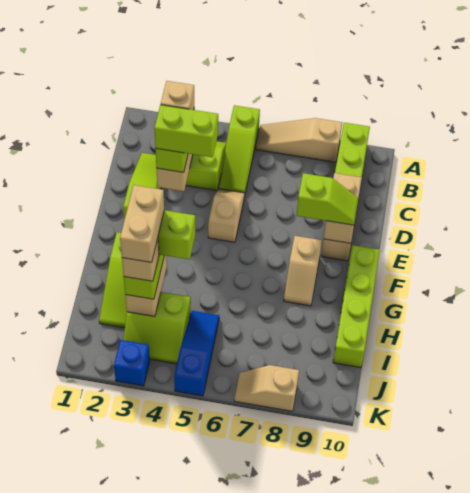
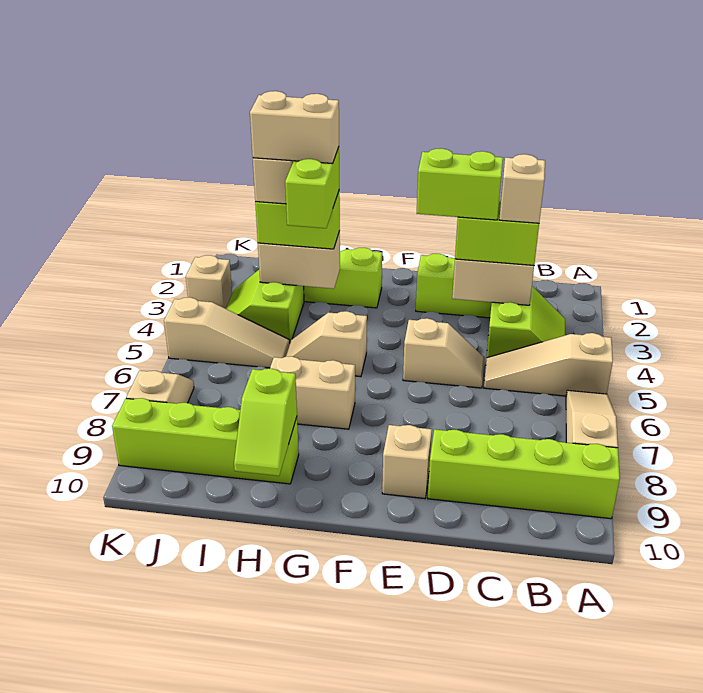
lime slope A5:C5 level 1 top A -> tan slope A5:C5 level 1 top A
lime brick D3:D4 level 4 -> lime brick D3:E3 level 4
tan brick D9:E9 level 2 -> tan brick G7:H7 level 1
lime slope E8:E9 level 3 top 8 -> lime slope H9:H10 level 2 top 9
tan slope F8:G8 level 1 top F -> tan slope G5:H5 level 1 top G
lime brick F10:I10 level 1 -> lime brick H9:K9 level 1
blue slope I5:K5 level 1 top K -> tan slope I5:K5 level 1 top K
blue brick K3 level 1 -> tan brick K3 level 1

